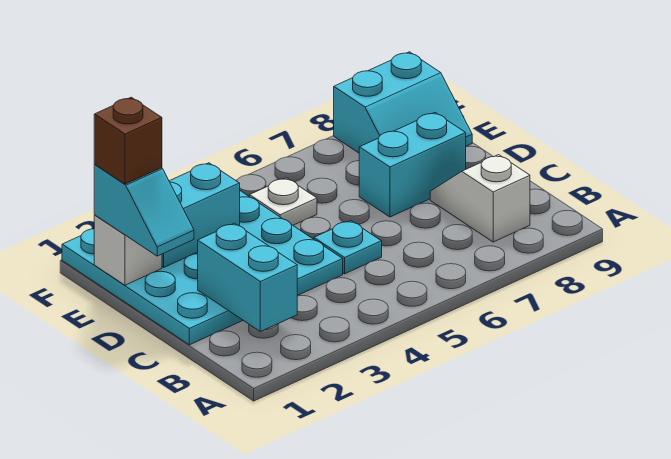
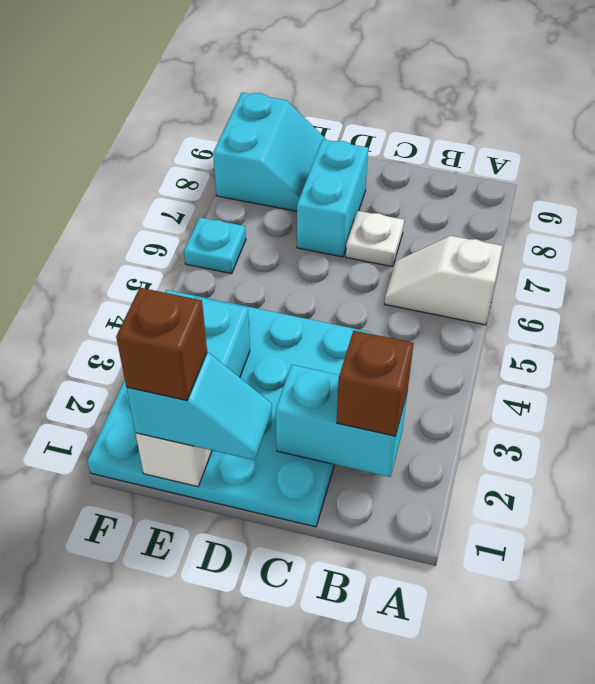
none -> brown brick B2 level 3
white slope B8:C8 level 1 top B -> white slope A6:B6 level 1 top A
cyan plate C5 level 1 -> cyan plate F6 level 1
white plate E5 level 1 -> white plate C7 level 1

